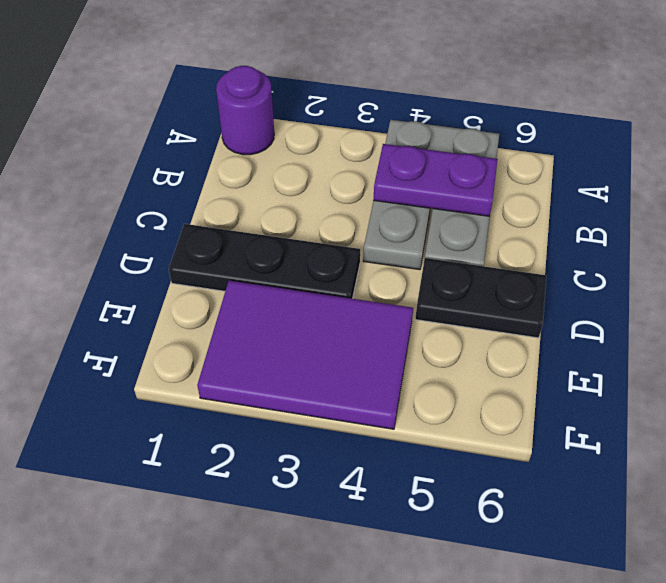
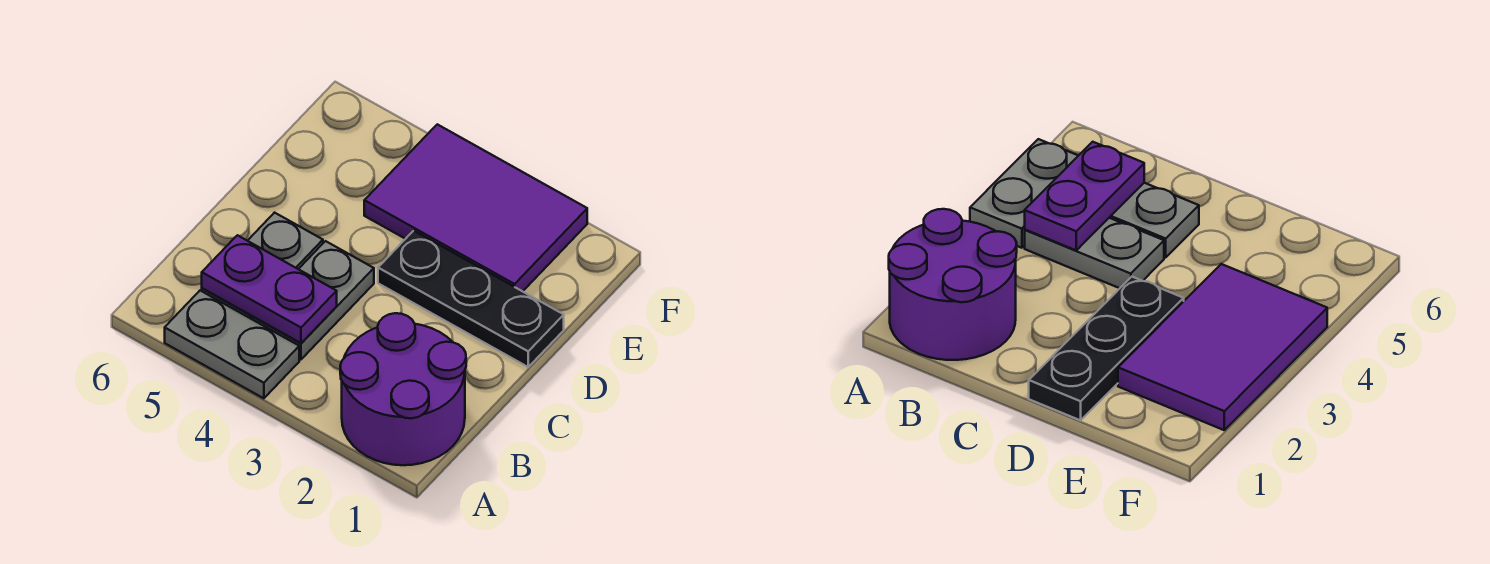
purple round brick A1 level 1 -> purple round brick A1:B2 level 1
black plate D5:D6 level 1 -> none

